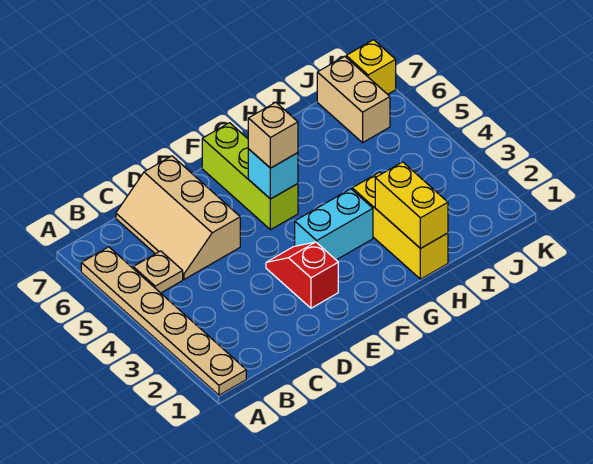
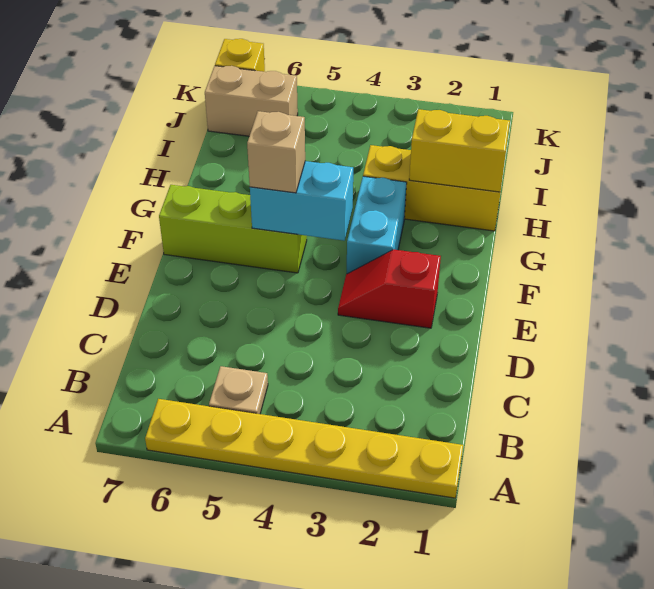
tan plate A1:A6 level 1 -> yellow plate A1:A6 level 1
tan slope C5:D7 level 1 top D -> none
cyan brick F5 level 2 -> cyan brick F4:F5 level 2

